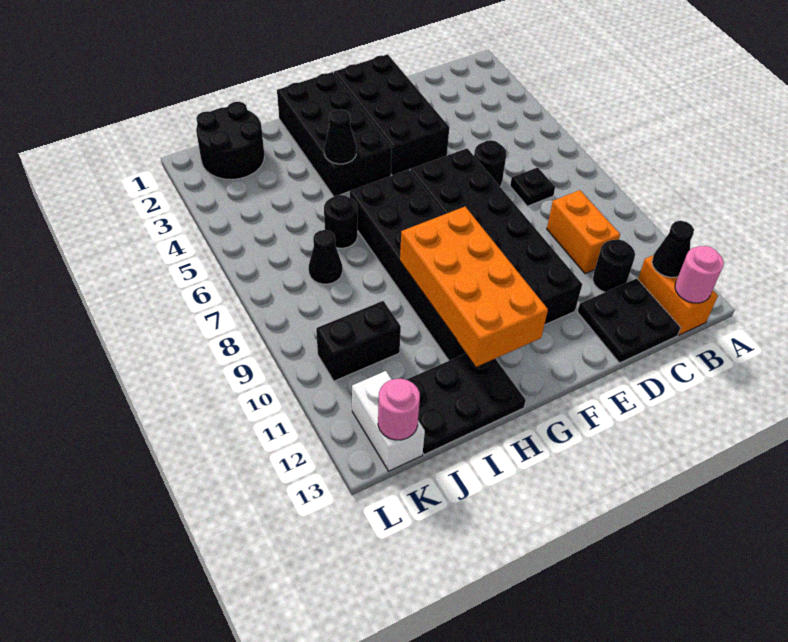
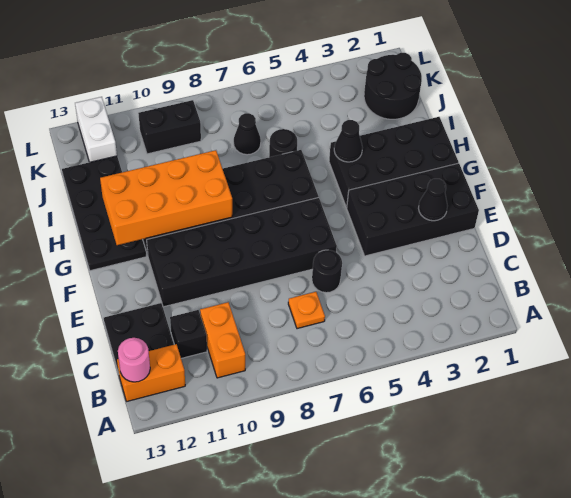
black cone B12 level 2 -> black cone E2 level 2
black plate C7 level 1 -> orange plate C7 level 1
orange brick C9:C10 level 1 -> orange brick B10:C10 level 1
black round brick C11 level 1 -> black brick C11 level 1
black plate H12:J13 level 1 -> black plate G12:J13 level 1
black brick J10:K10 level 1 -> black brick K9:K10 level 1
white brick K12:K13 level 1 -> white brick K12:L12 level 1
pink round brick K13 level 2 -> none

